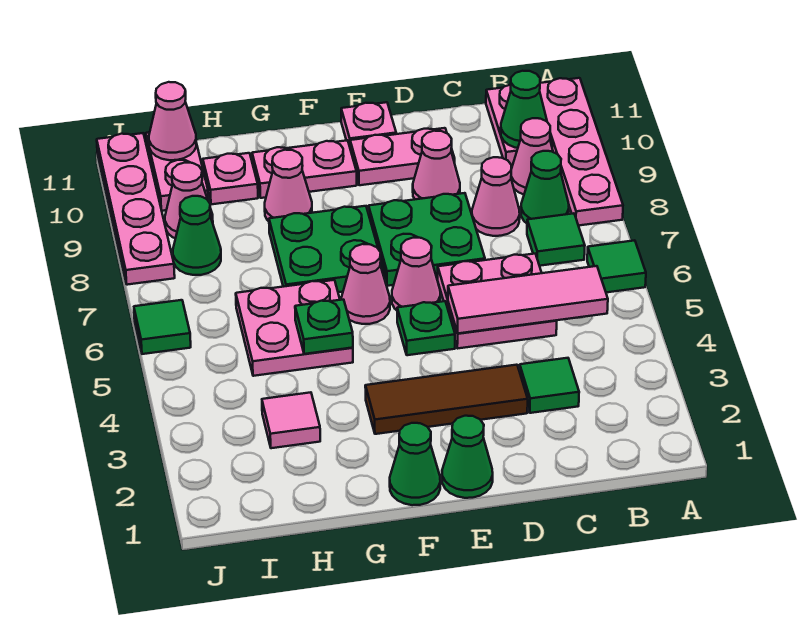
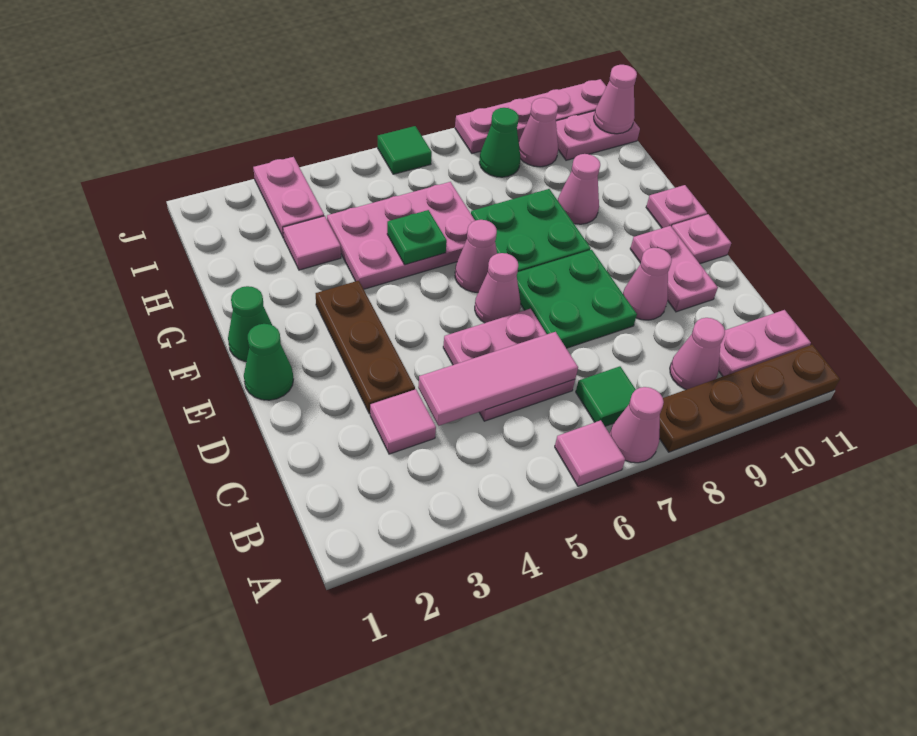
green tile A6 level 1 -> pink tile A6 level 1
pink plate A8:A11 level 1 -> brown plate A8:A11 level 1
pink tile B5:D5 level 2 -> pink tile C4:C6 level 2
green cone B8 level 1 -> none
green cone B10 level 2 -> none
green tile C3 level 1 -> pink tile C3 level 1
pink cone C8 level 1 -> pink cone A7 level 1
brown tile D3:F3 level 1 -> brown plate D3:F3 level 1
green plate E5 level 1 -> none
pink plate F10:G10 level 1 -> pink plate I3:J3 level 1
pink plate G5:H6 level 1 -> pink plate G4:H6 level 1
pink plate H10 level 1 -> pink plate F11 level 1

